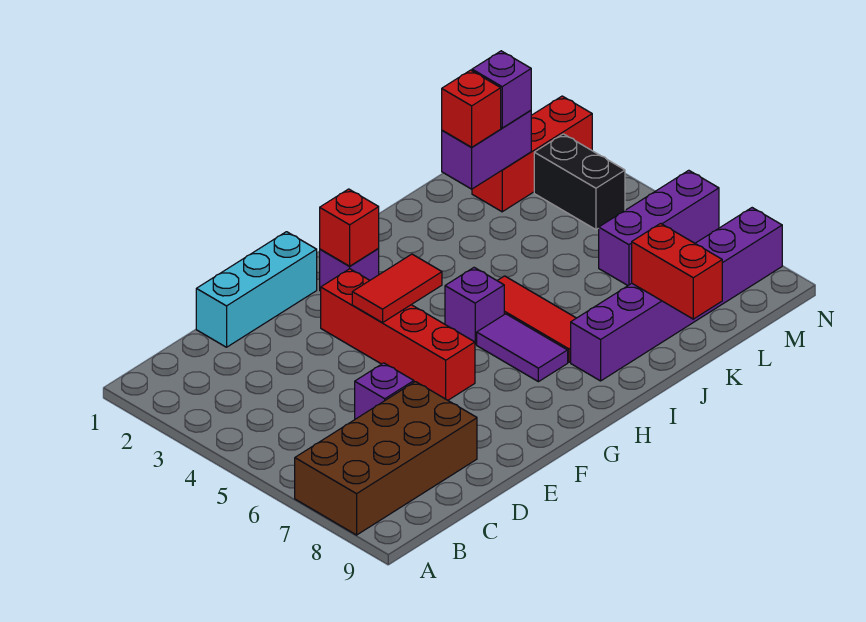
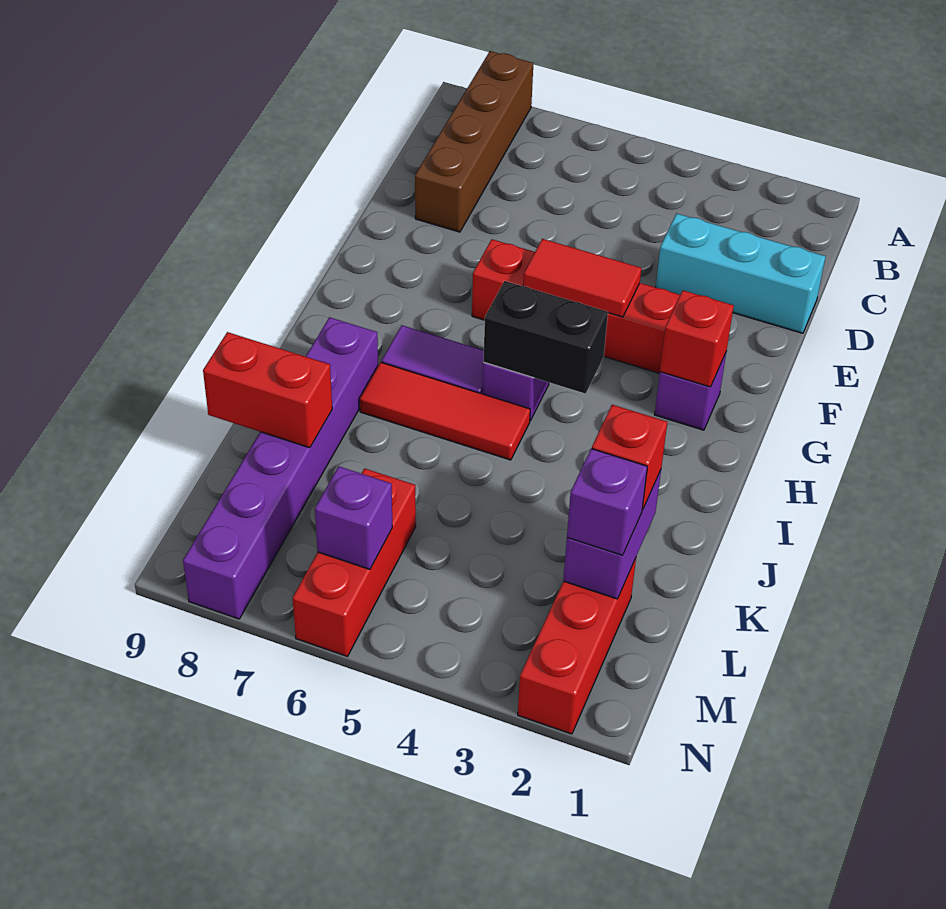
brown brick A7:D8 level 1 -> brown brick A8:D8 level 1
cyan brick D1:F1 level 1 -> cyan brick D1:D3 level 1
purple brick D6 level 1 -> purple brick M6 level 2
red tile F4:G4 level 2 -> red tile F4:F5 level 2
purple brick L6:N6 level 1 -> red brick L6:N6 level 1
black brick M3:M4 level 1 -> black brick H4:H5 level 2

